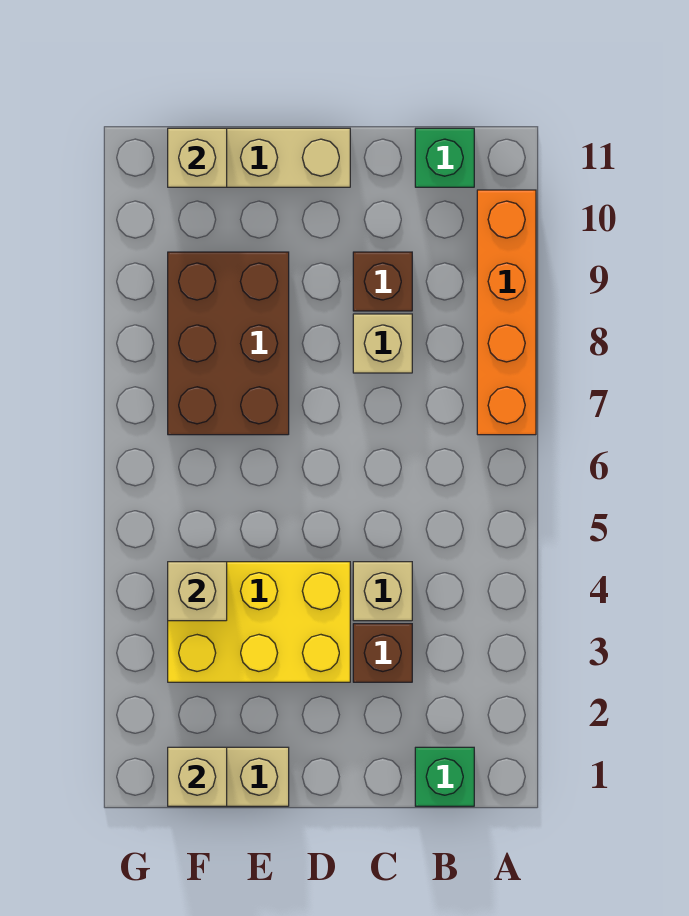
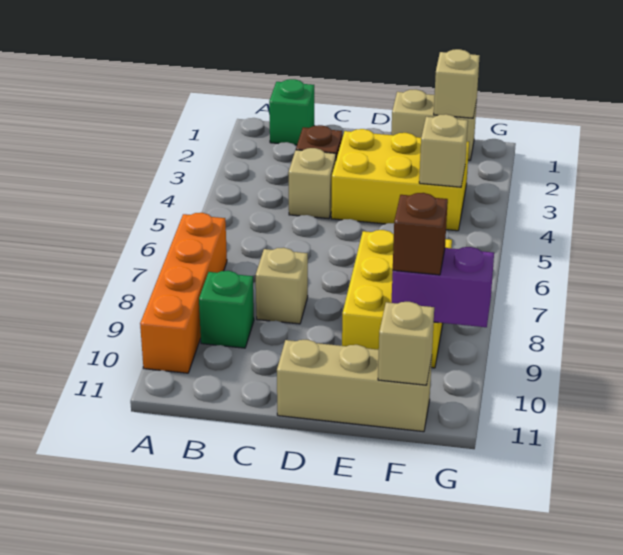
green brick B11 level 1 -> green brick B9 level 1
brown brick C9 level 1 -> brown brick F9 level 3
brown brick E7:F9 level 1 -> yellow brick E7:F9 level 1
none -> purple brick F9:G9 level 2

